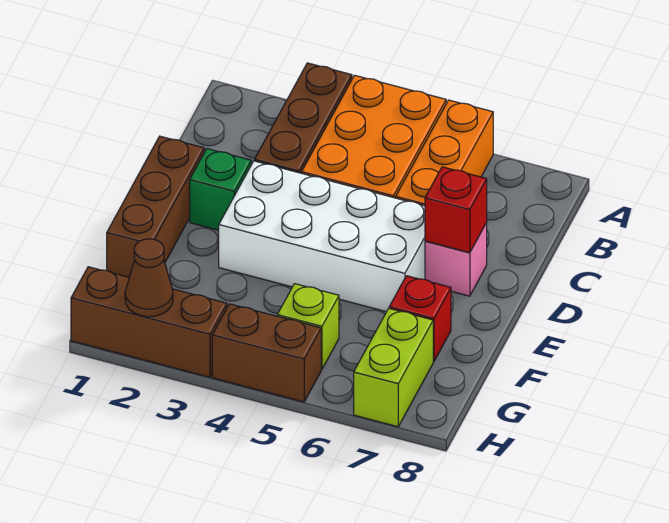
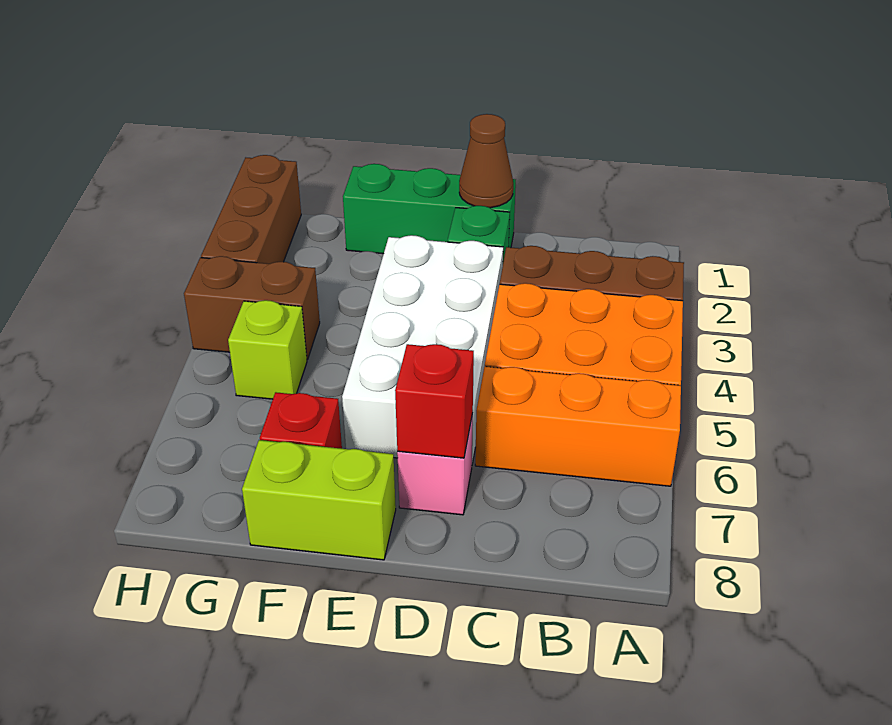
brown brick D1:F1 level 1 -> green brick D1:F1 level 1
lime brick G7:H7 level 1 -> lime brick E8:F8 level 1
brown cone H2 level 2 -> brown cone D1 level 2
brown brick H4:H5 level 1 -> brown brick G4:H4 level 1

